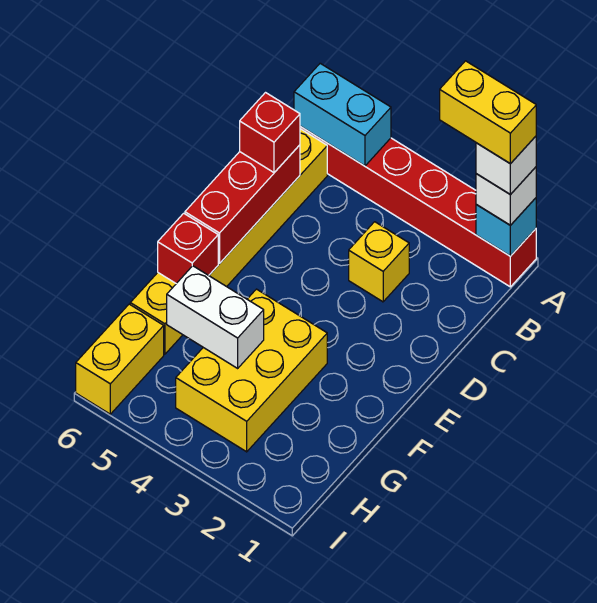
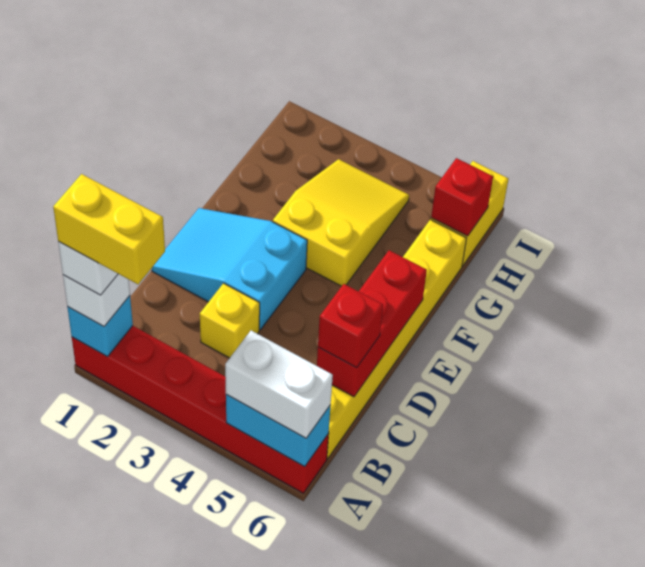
none -> cyan slope D1:E3 level 1 top 3
yellow brick F3:H4 level 1 -> yellow slope F3:H4 level 1 top F
red brick F6 level 2 -> red brick H6 level 2
white brick G4:G5 level 2 -> white brick A5:A6 level 3

